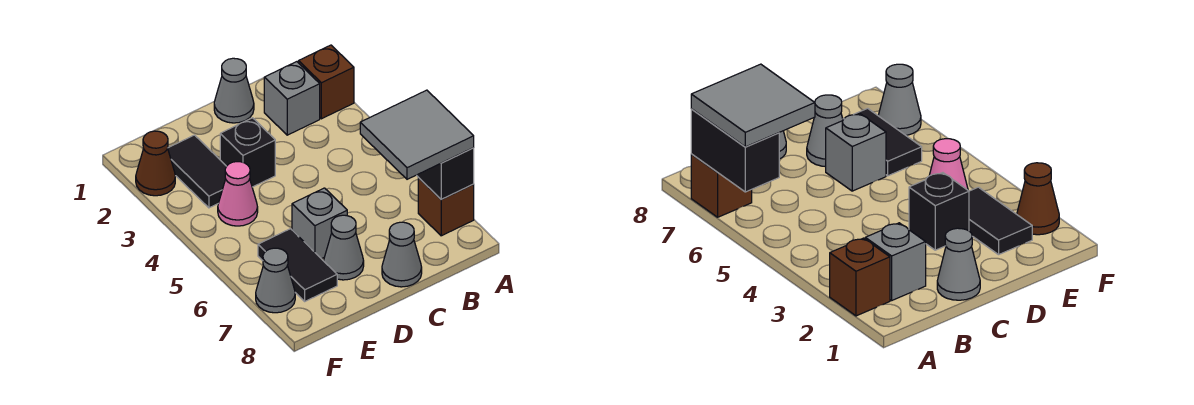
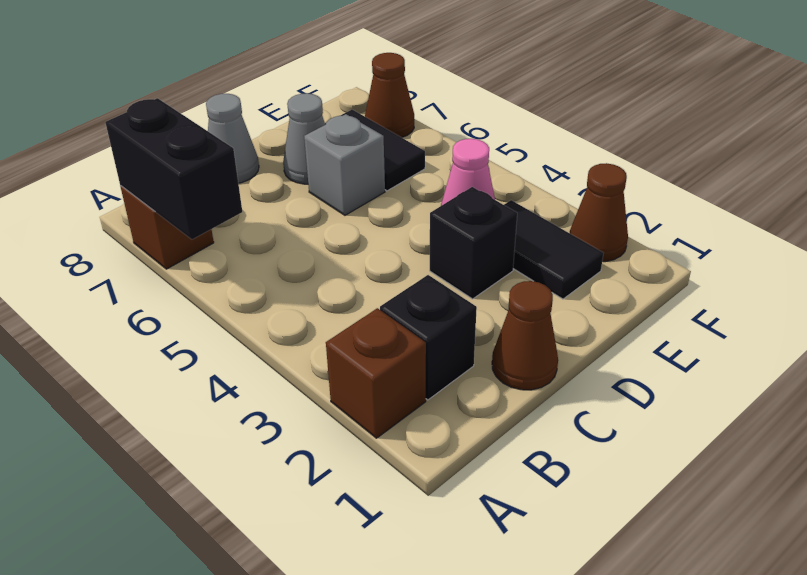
grey tile A6:B7 level 3 -> none
grey brick B2 level 1 -> black brick B2 level 1
grey cone C1 level 1 -> brown cone C1 level 1
grey cone F7 level 1 -> brown cone F7 level 1

